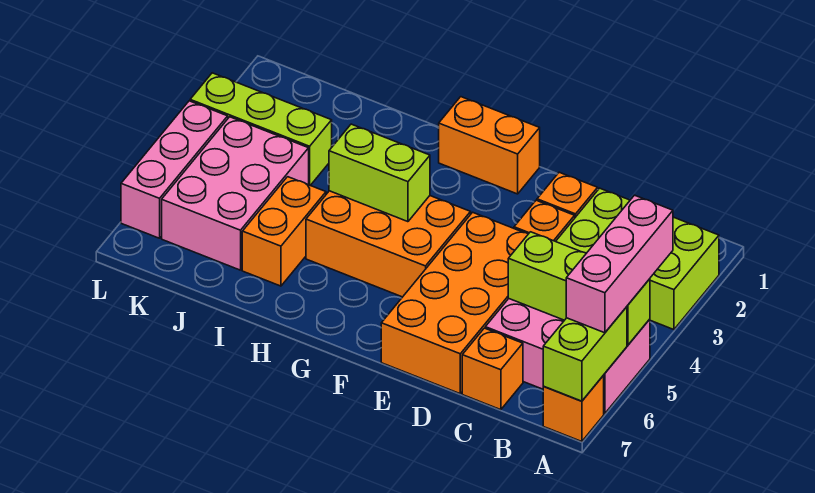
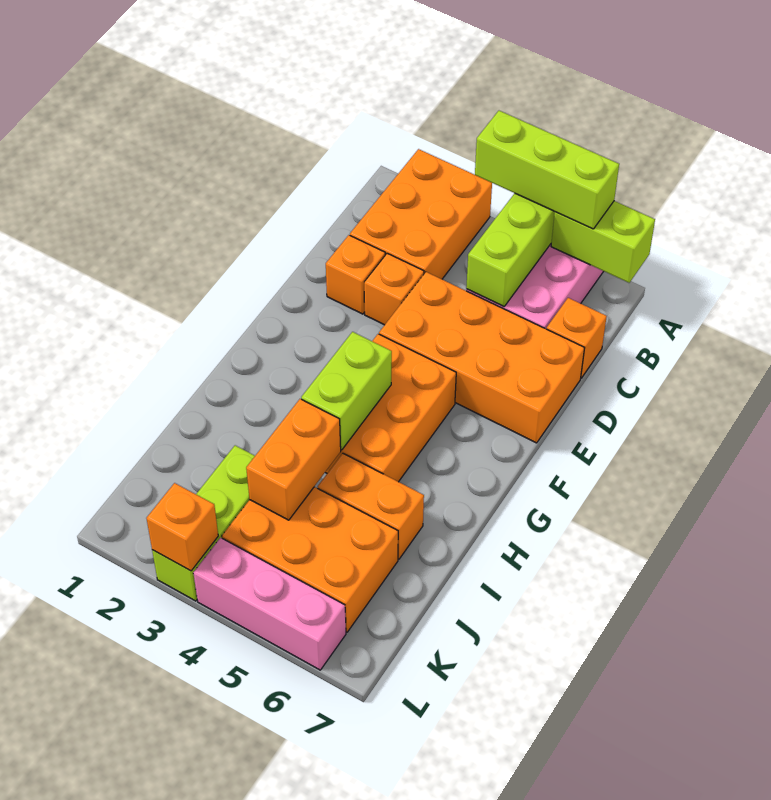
lime brick A2:C3 level 1 -> orange brick A2:C3 level 1
pink brick A4:A6 level 3 -> lime brick A4:A6 level 3
orange brick A7 level 1 -> orange brick L3 level 2
orange brick F1:G1 level 1 -> orange brick I4:J4 level 2
pink brick J4:K6 level 1 -> orange brick J4:K6 level 1

